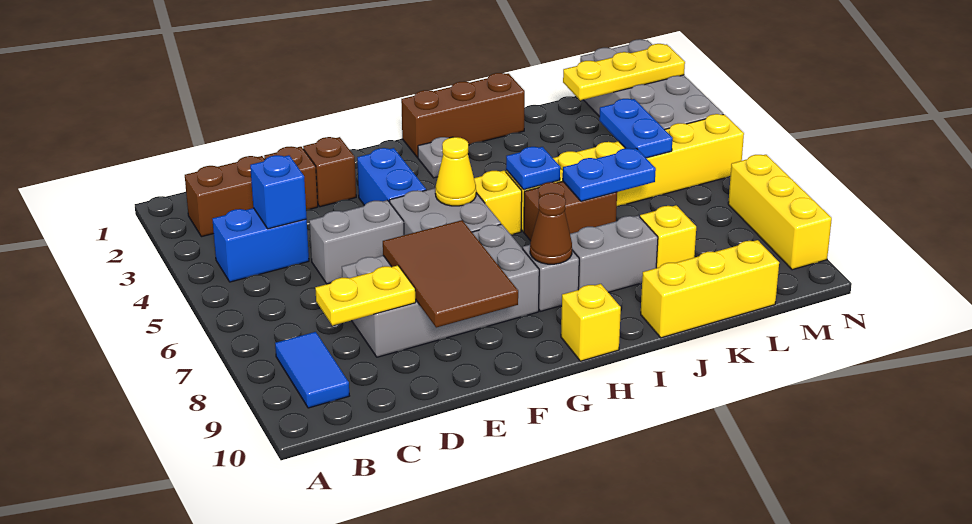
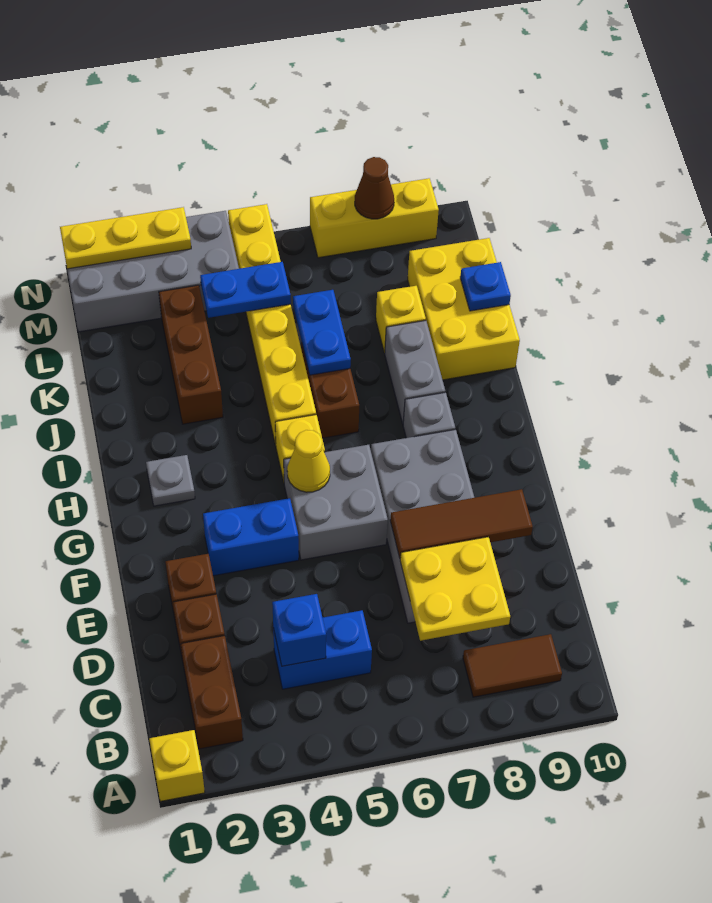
blue brick B4:C4 level 1 -> blue brick C4:C5 level 1
blue tile B8:B9 level 1 -> brown tile B8:B9 level 1
yellow plate C8:D8 level 2 -> yellow plate C7:D8 level 2
grey brick D5:E5 level 1 -> none
brown tile E7:F9 level 2 -> brown tile E7:E9 level 2
brown brick H1:J1 level 1 -> brown brick J3:L3 level 1
brown cone H8 level 2 -> brown cone N8 level 2
yellow brick H10 level 1 -> yellow brick A1 level 1
blue plate I5 level 2 -> blue plate K10 level 2
yellow brick J10:L10 level 1 -> yellow brick J9:L10 level 1
yellow plate L2:N2 level 2 -> yellow plate N1:N3 level 2

